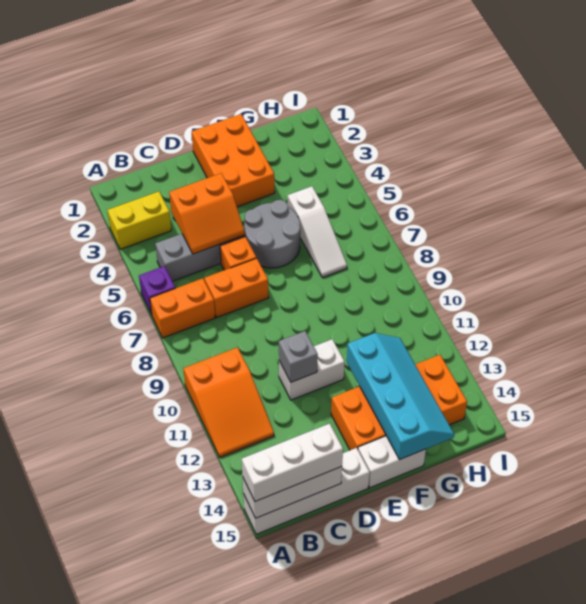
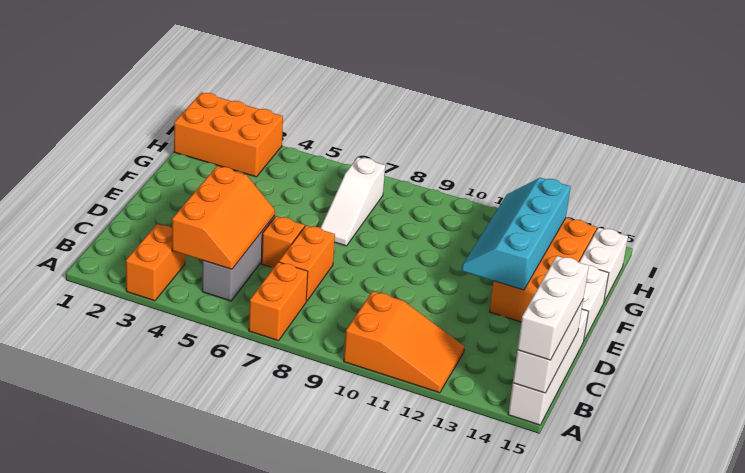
yellow brick A3:B3 level 1 -> orange brick A3:B3 level 1
purple brick A6 level 1 -> none
orange slope C4:D5 level 2 top 4 -> orange slope B4:D5 level 2 top 4
white brick D11:E11 level 1 -> white brick G15:H15 level 1
grey brick D11 level 2 -> none
orange brick E1:F3 level 1 -> orange brick H1:I3 level 1
grey round brick E5:F6 level 1 -> none
cyan slope F12:G15 level 2 top F -> cyan slope E12:H13 level 2 top 13
white slope G5:G7 level 1 top 5 -> white slope F7:H7 level 1 top H

